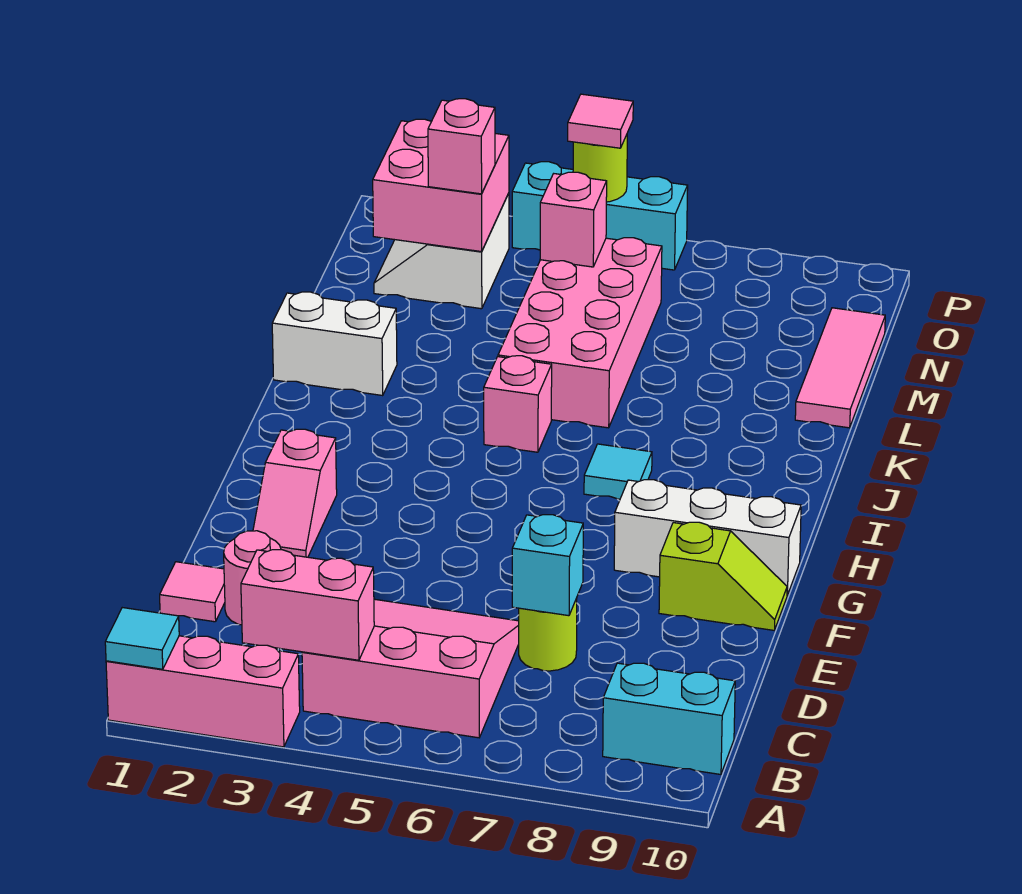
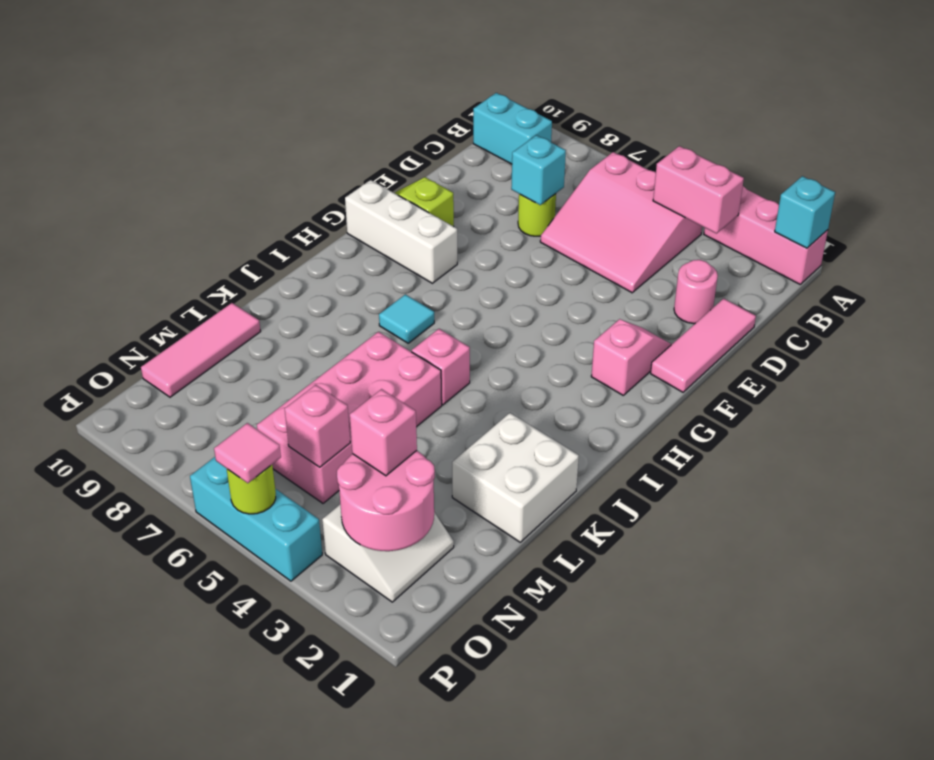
cyan tile A1 level 2 -> cyan brick A1 level 2
pink tile D1 level 1 -> pink tile D1:F1 level 1
white brick K1:K2 level 1 -> white brick K1:L2 level 1
pink brick N2:O3 level 2 -> pink round brick N2:O3 level 2

